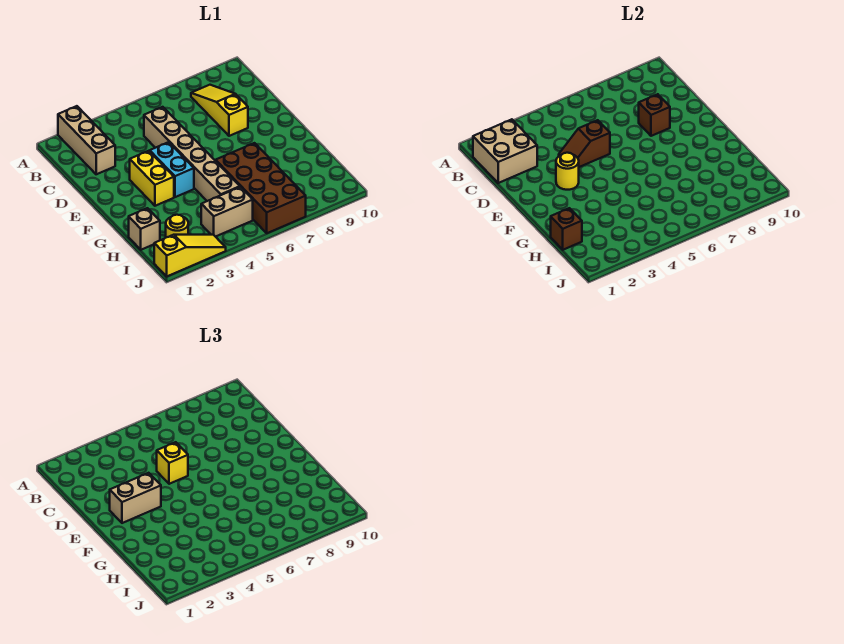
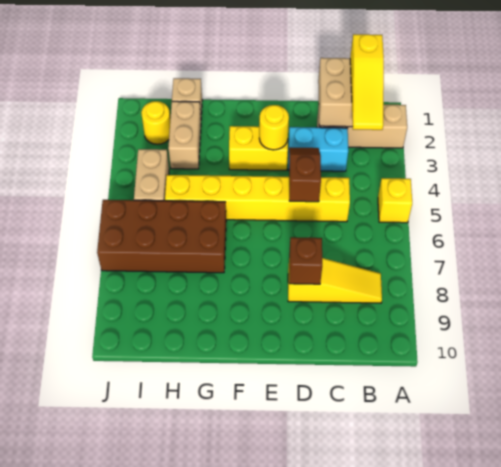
tan brick C5:H5 level 1 -> yellow brick C5:H5 level 1
yellow brick D5 level 3 -> yellow brick A5 level 1
tan brick E2:E3 level 3 -> tan brick H2:H3 level 1
cyan brick E4:F4 level 1 -> cyan brick C3:D3 level 1
brown brick H1 level 2 -> none
yellow slope J1:J3 level 1 top 1 -> yellow slope B1:B3 level 3 top 1

